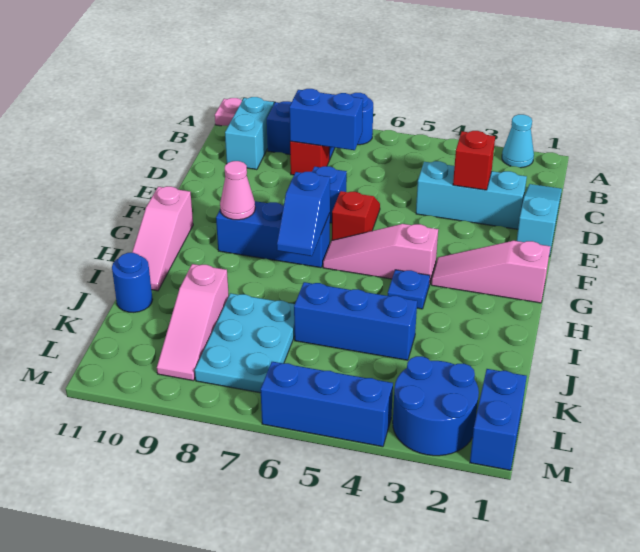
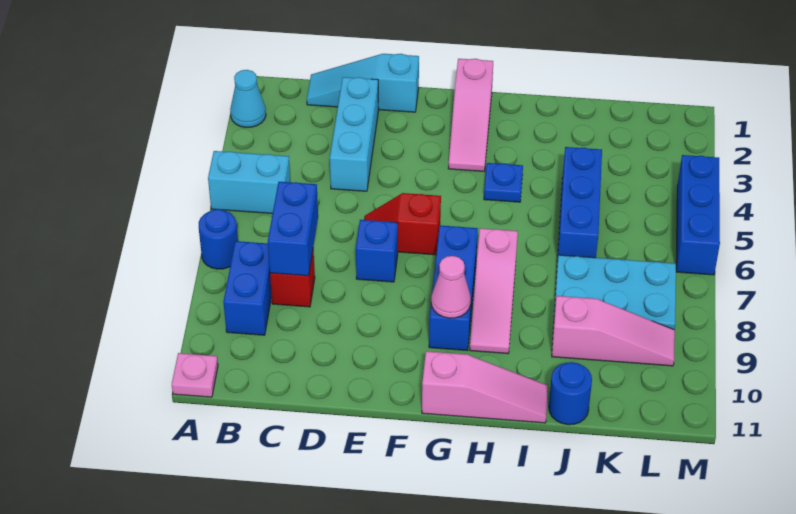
cyan brick B10:C10 level 1 -> cyan brick A5:B5 level 1
red brick D3 level 2 -> none
pink slope G4:G6 level 1 top 4 -> pink slope H7:H9 level 1 top 7
blue slope G7:H7 level 2 top G -> none
blue brick L1:M1 level 1 -> none
blue round brick L2:M3 level 1 -> none

